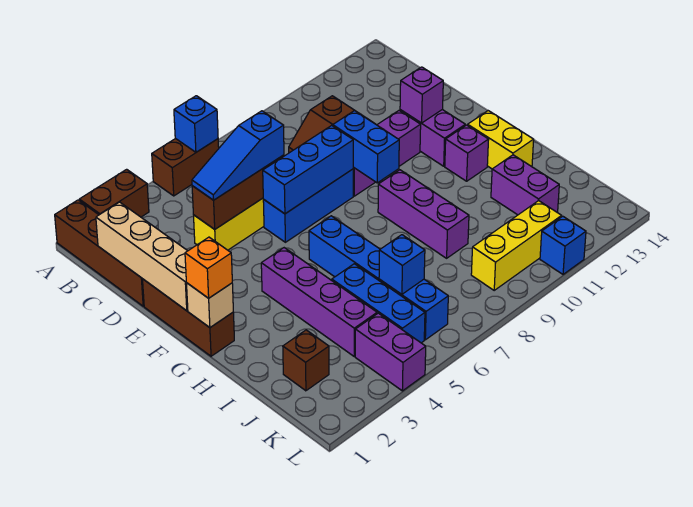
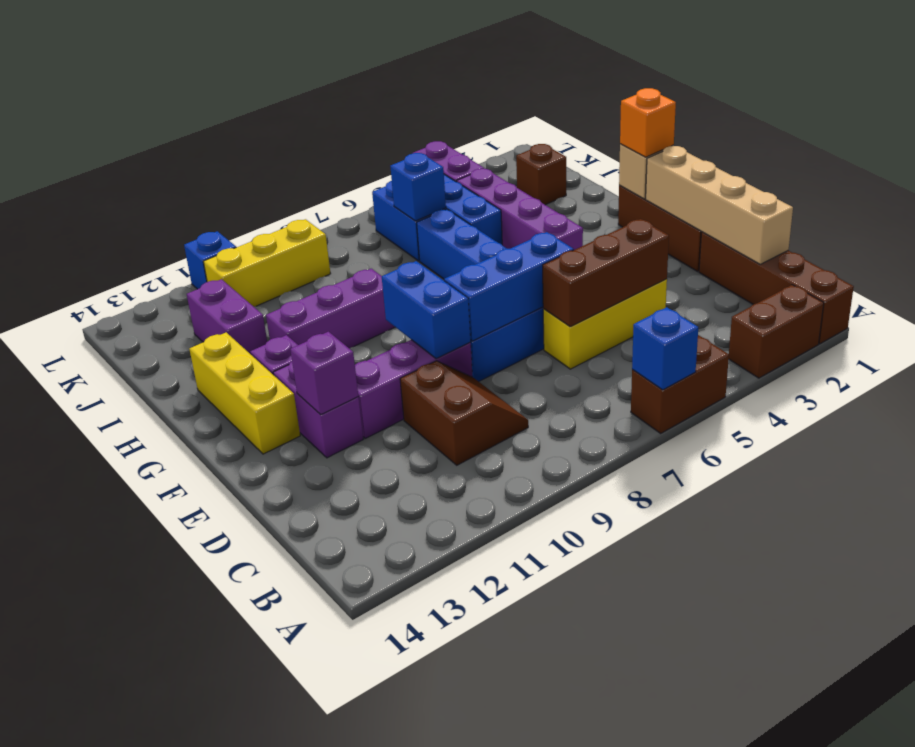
blue slope D4:D6 level 3 top 6 -> none
purple brick G9:I9 level 1 -> purple brick H9:H11 level 1
yellow brick G13:H13 level 1 -> yellow brick F13:H13 level 1

